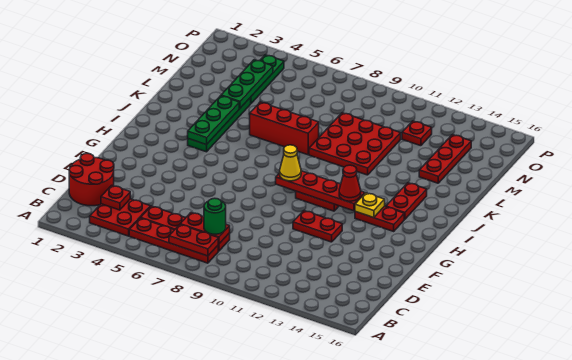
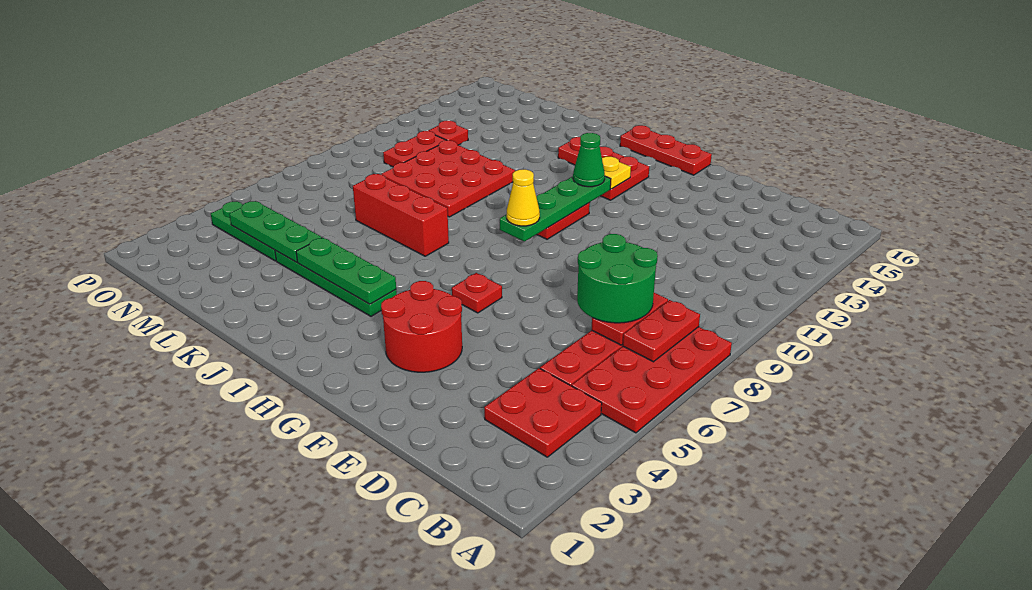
red plate B5:B8 level 1 -> red plate A5:B8 level 1
red round brick C1:D2 level 1 -> red round brick F3:G4 level 1
red plate C3 level 2 -> red plate G6 level 1
green round brick C8 level 3 -> green round brick C7:D8 level 3
red plate F11:F12 level 1 -> red plate N10:N11 level 1
red plate H9:H12 level 2 -> green plate H9:H12 level 2
red cone H12 level 3 -> green cone H12 level 3
red brick K6:K8 level 1 -> red brick J7:L7 level 1
red plate L14:N14 level 1 -> red plate G16:I16 level 1

